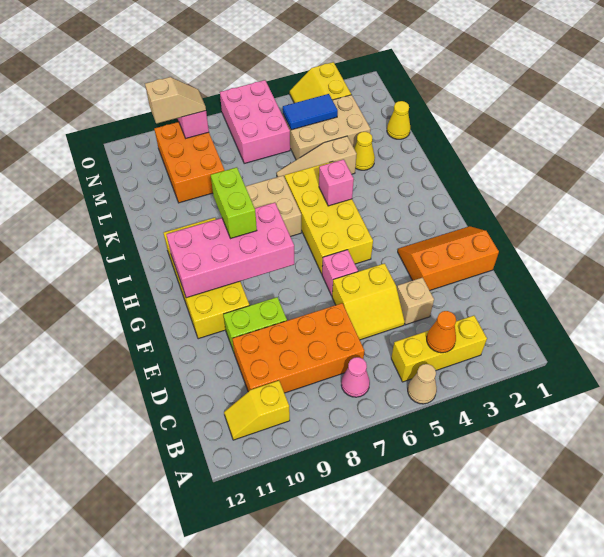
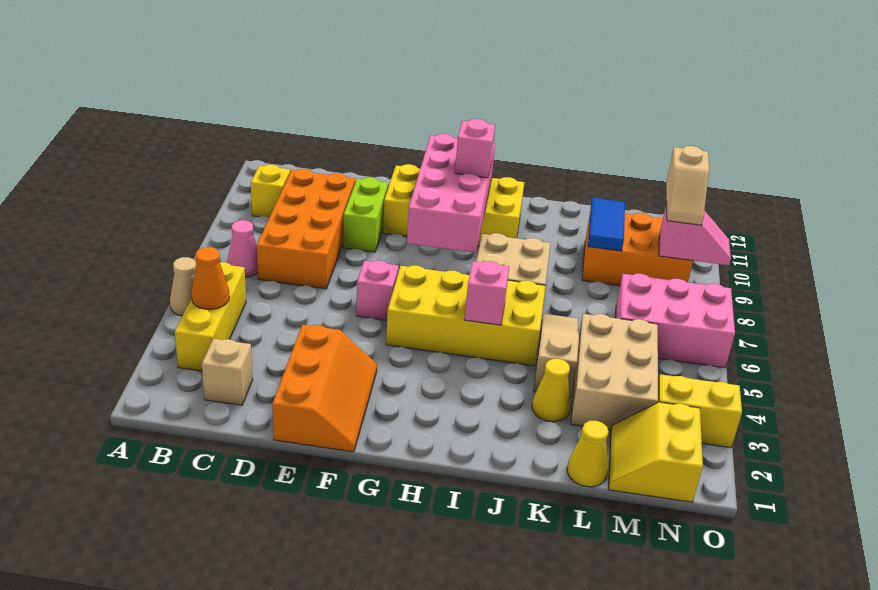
tan brick D4 level 1 -> tan brick C2 level 1
yellow slope D5:E6 level 1 top E -> yellow slope M1:N2 level 1 top N
lime brick H9:I9 level 3 -> none
none -> pink brick H10 level 3
blue tile M4:M5 level 2 -> blue tile L9:L10 level 2

